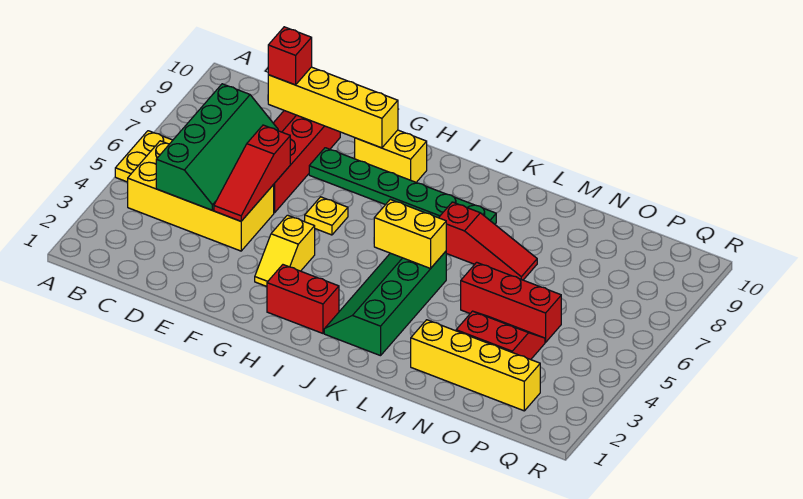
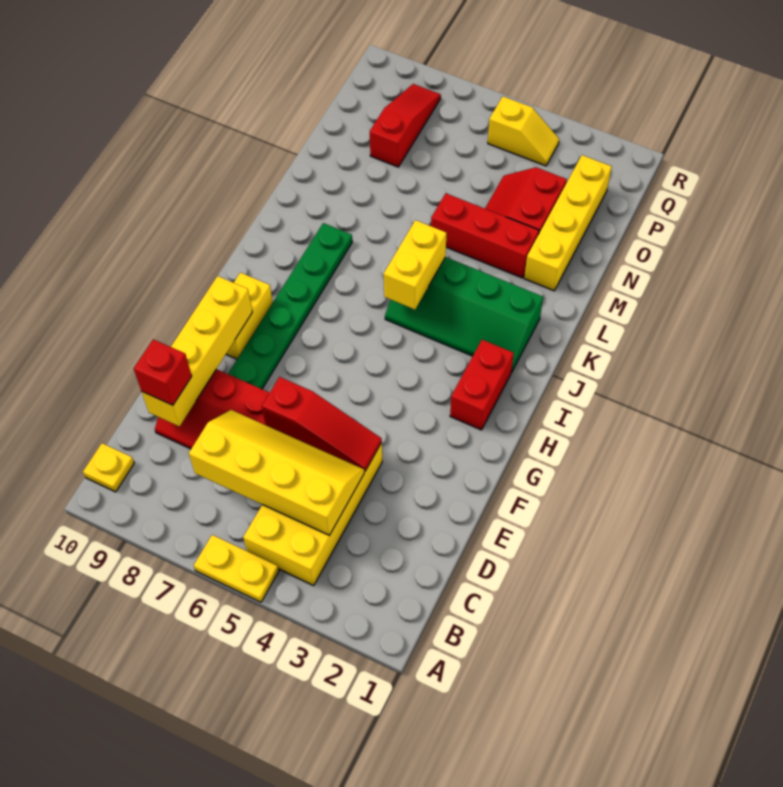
green slope C4:D7 level 2 top C -> yellow slope C4:D7 level 2 top C
yellow slope G3:G4 level 1 top 4 -> yellow slope Q4:Q5 level 1 top 5
yellow plate G6 level 1 -> yellow plate B10 level 1
red slope K7:M7 level 1 top K -> red slope O8:Q8 level 1 top O
red brick M5:O5 level 1 -> red brick M3:M5 level 1

